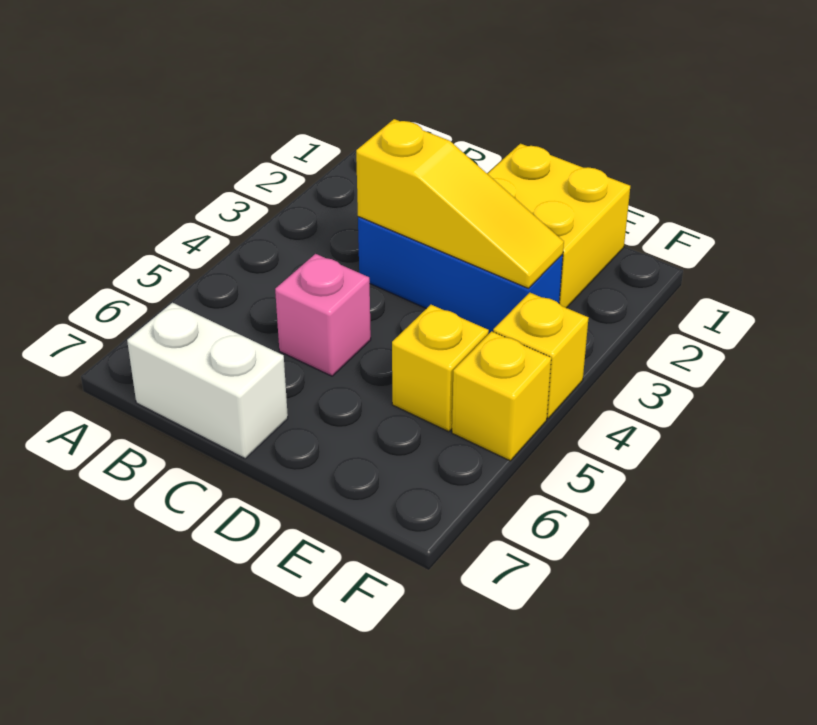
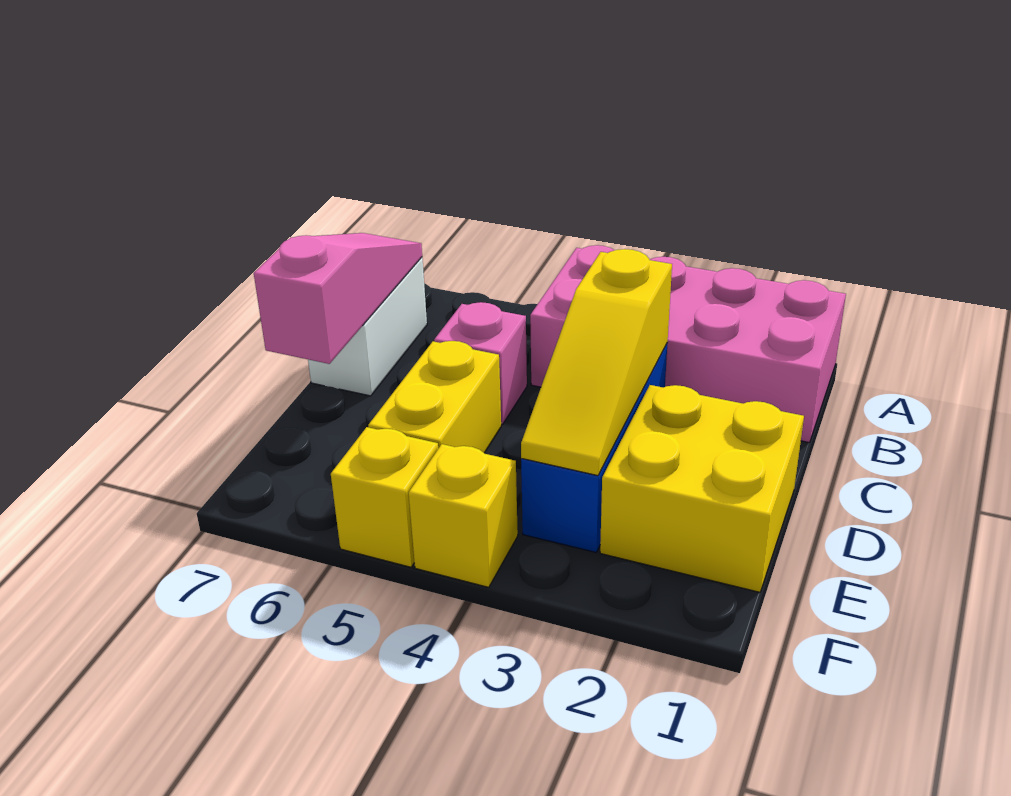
none -> pink brick A1:B4 level 1
none -> pink slope B7:D7 level 2 top D
yellow brick E5 level 1 -> yellow brick D5:E5 level 1

